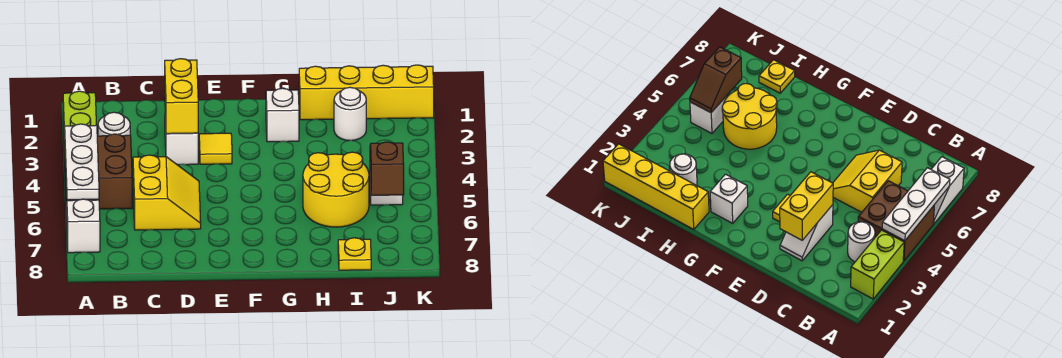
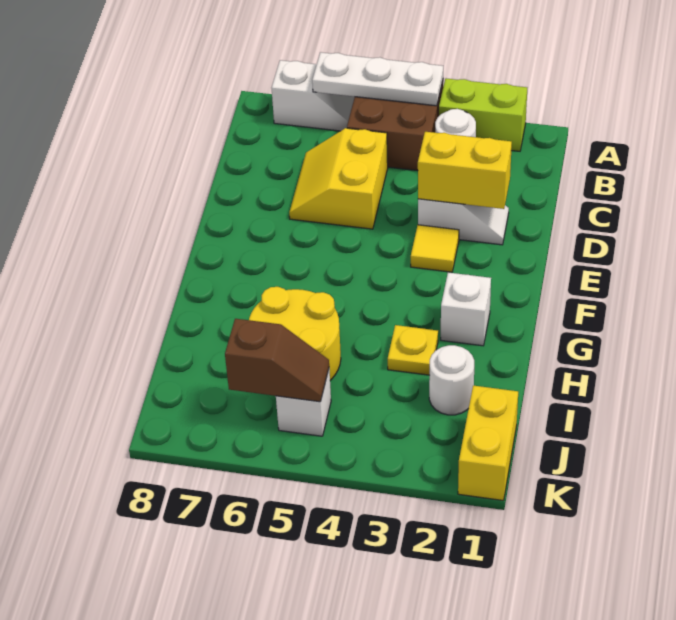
yellow slope C5:D6 level 1 top C -> yellow slope C5:D6 level 1 top 5
yellow brick H1:K1 level 1 -> yellow brick J1:K1 level 1
yellow plate I8 level 1 -> yellow plate H3 level 1

